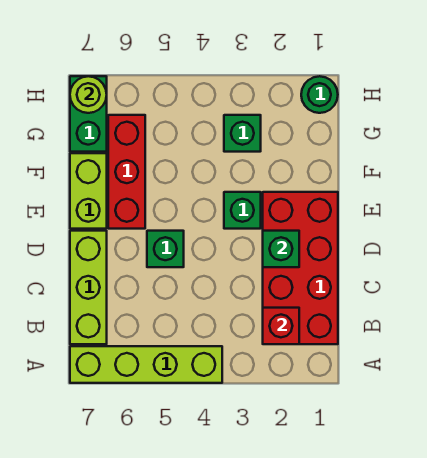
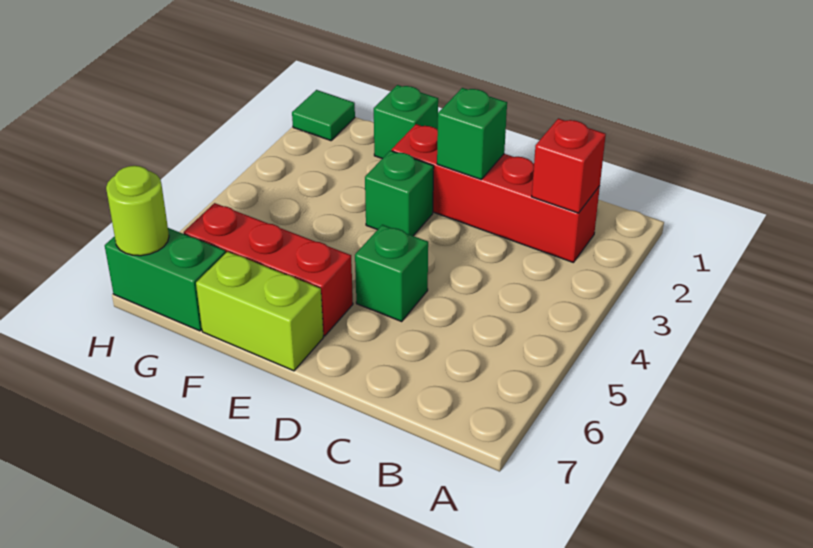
lime brick A4:A7 level 1 -> none
red brick B1:E2 level 1 -> red brick B2:E2 level 1
lime brick B7:D7 level 1 -> none
green brick G3 level 1 -> green brick F1 level 1
green round brick H1 level 1 -> green tile H1 level 1

